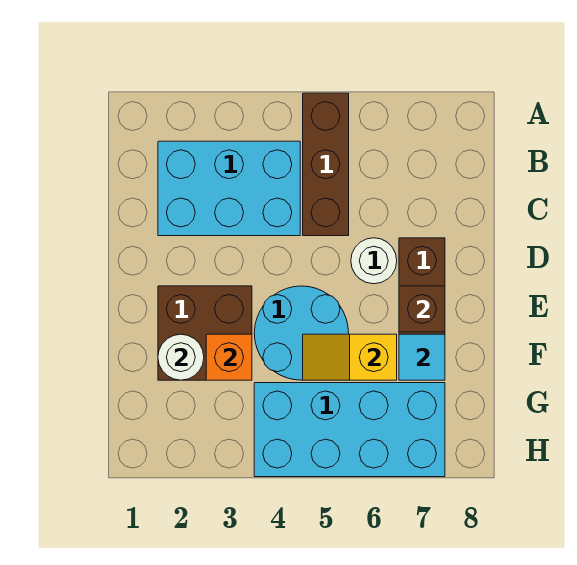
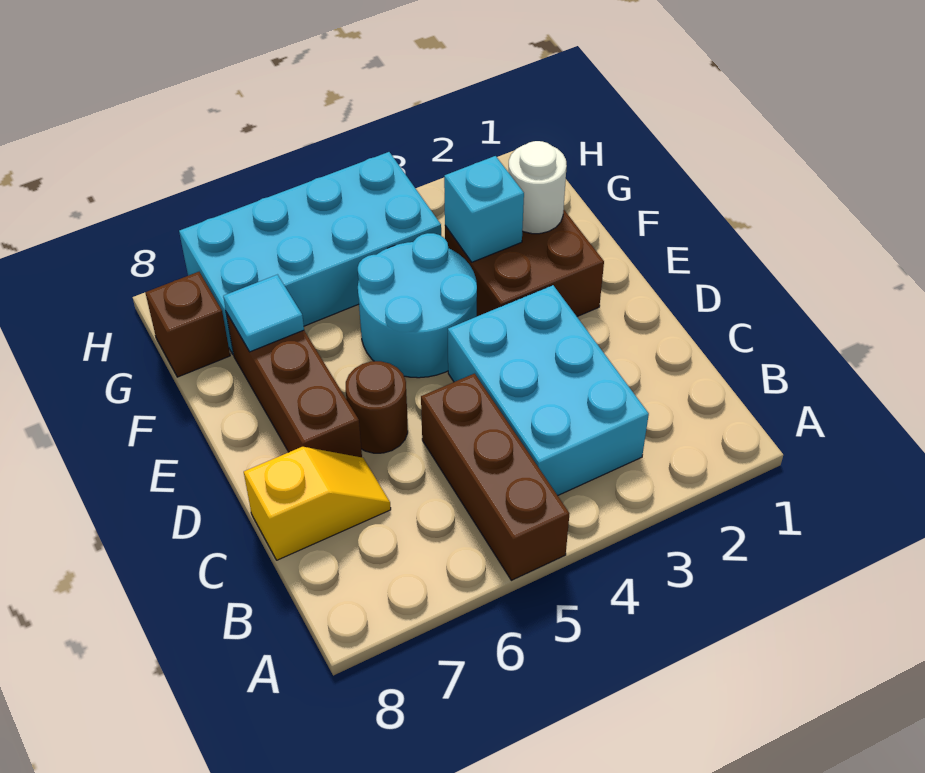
cyan brick B2:C4 level 1 -> cyan brick B3:D4 level 1
white round brick D6 level 1 -> brown round brick D6 level 1
brown brick E7 level 2 -> brown brick G8 level 1
orange brick F3 level 2 -> cyan brick F3 level 2
yellow slope F5:F6 level 2 top 6 -> yellow slope C7:C8 level 1 top 8

